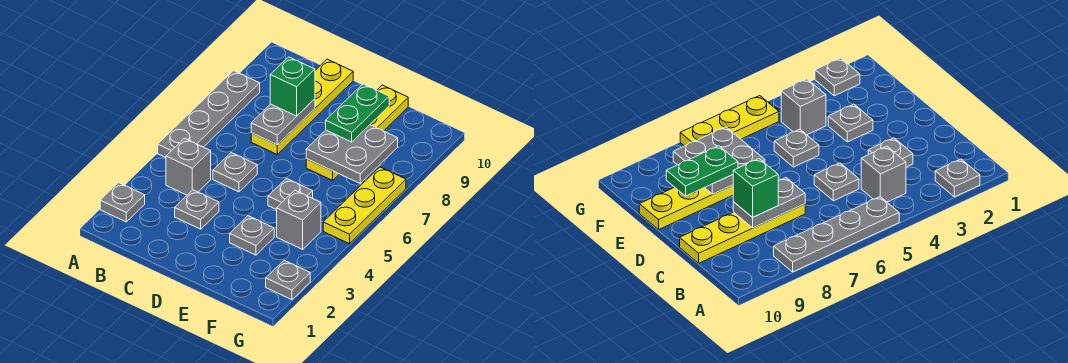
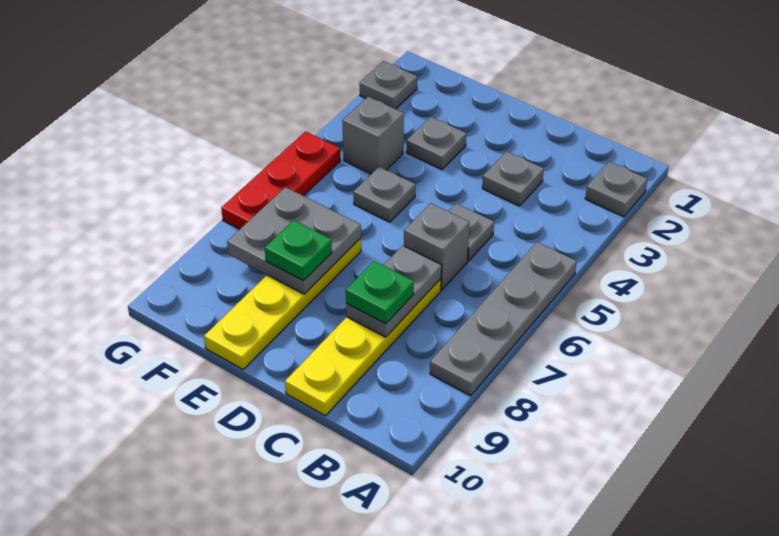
grey brick B4 level 1 -> grey brick C6 level 1
green brick C8 level 3 -> green plate C8 level 3
green plate E8:E9 level 3 -> green plate E8 level 3
yellow plate G5:G7 level 1 -> red plate G5:G7 level 1

